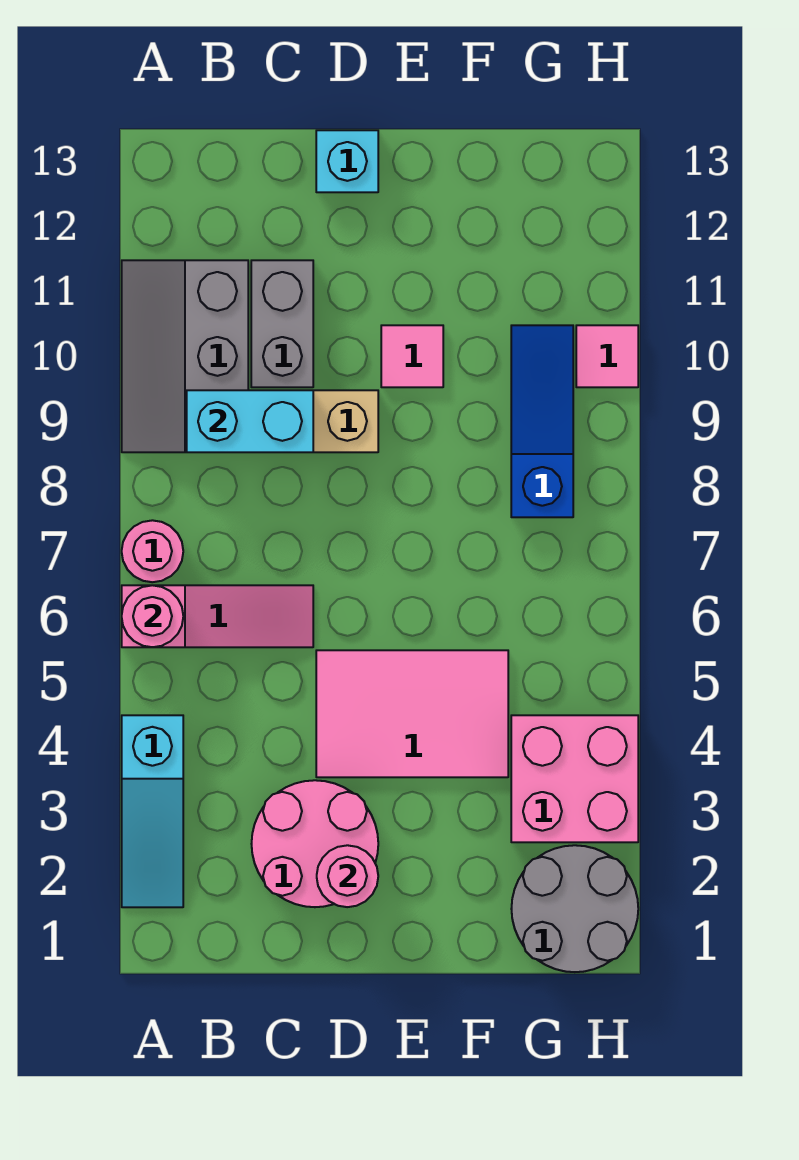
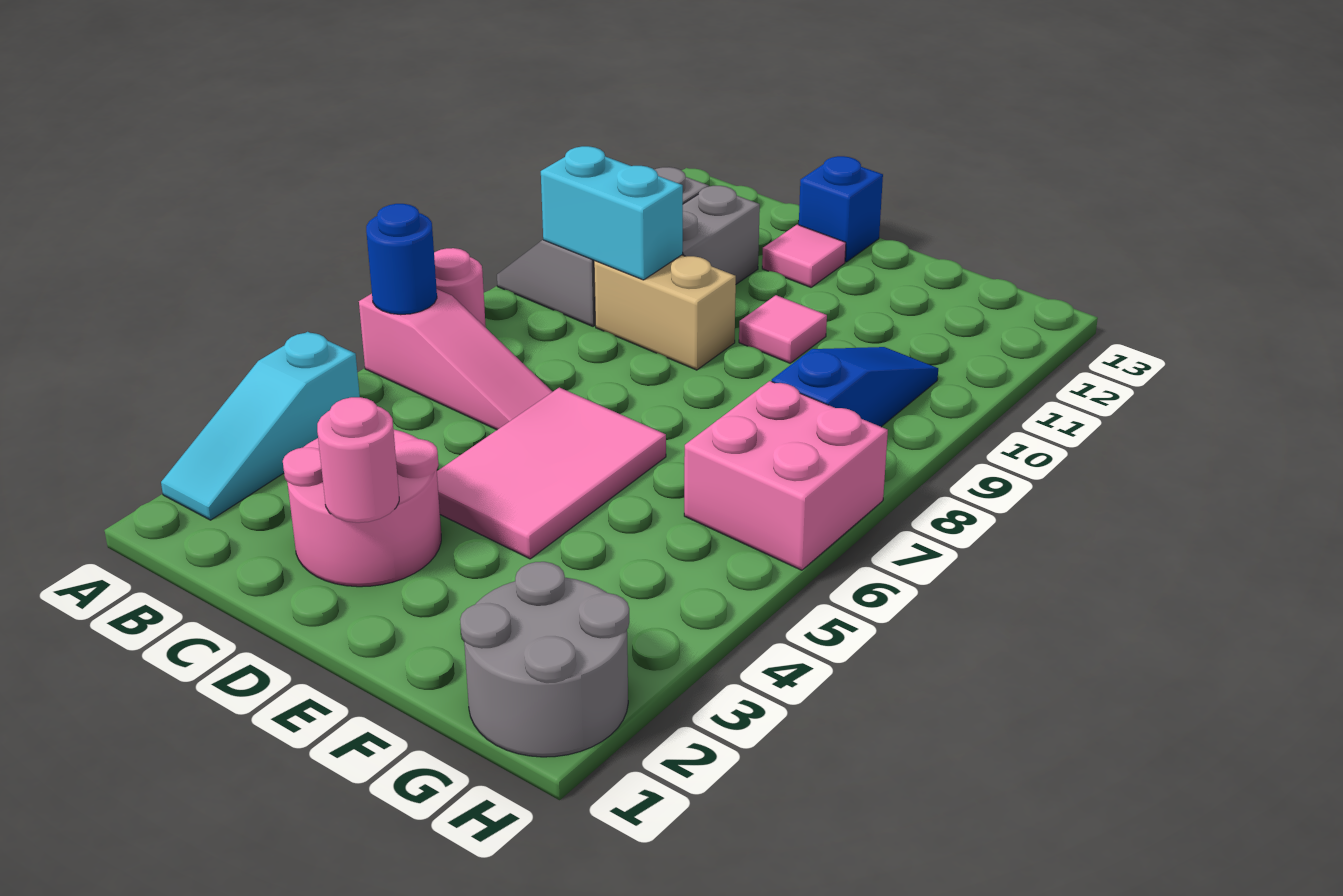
pink round brick A6 level 2 -> blue round brick A6 level 2
pink tile D4:F5 level 1 -> pink tile D4:E6 level 1
cyan brick D13 level 1 -> blue brick D13 level 1
pink brick G3:H4 level 1 -> pink brick G6:H7 level 1
pink tile H10 level 1 -> pink tile D12 level 1

